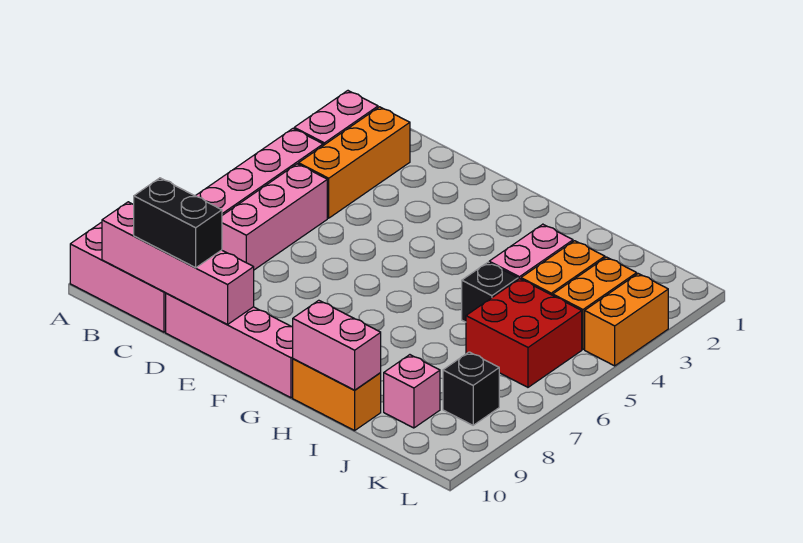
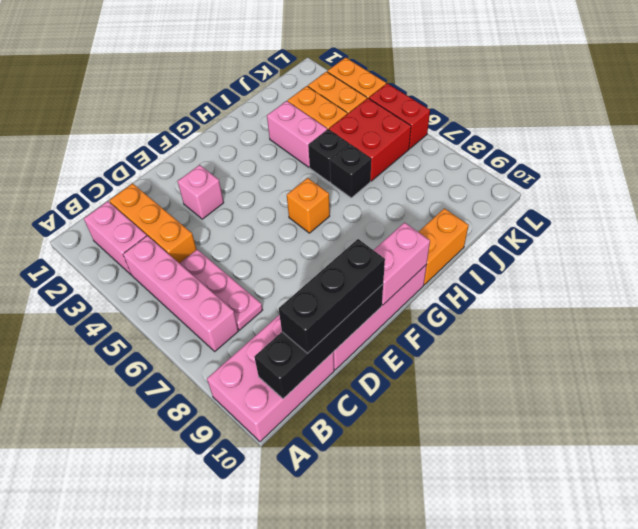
pink brick B10:E10 level 2 -> black brick B10:E10 level 2
pink brick C5:C7 level 1 -> pink plate C5:C7 level 1
black brick C10:D10 level 3 -> black brick C10:E10 level 3
none -> orange brick G6 level 1
pink brick H10:I10 level 2 -> pink brick F10:G10 level 2
pink brick J9 level 1 -> pink brick E3 level 1
black brick K8 level 1 -> black brick I6 level 1
none -> red brick L5:L6 level 1

